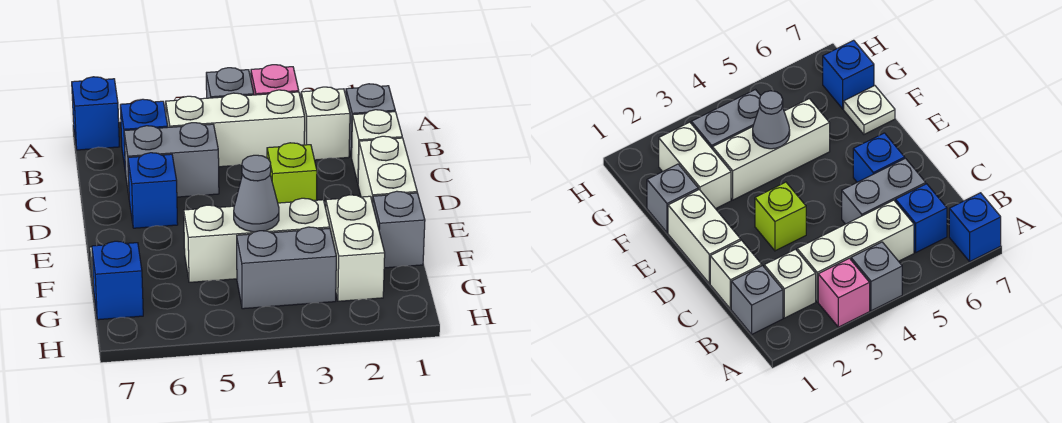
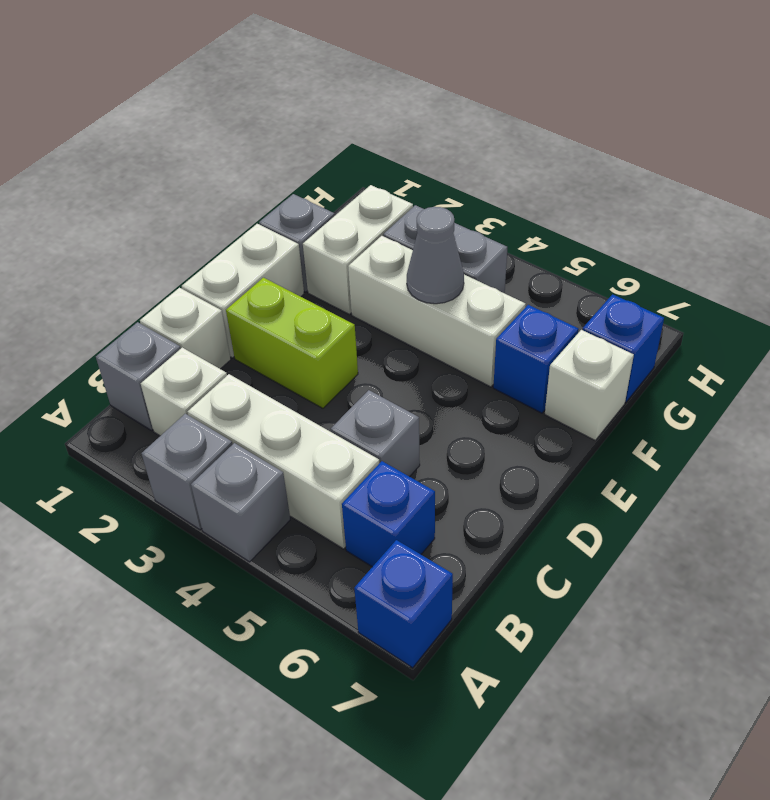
pink brick A3 level 1 -> grey brick A3 level 1
grey brick C5:C6 level 1 -> grey brick C5 level 1
lime brick D3 level 1 -> lime brick D2:D3 level 1
blue brick D6 level 1 -> blue brick F6 level 1
white plate F7 level 1 -> white brick F7 level 1

